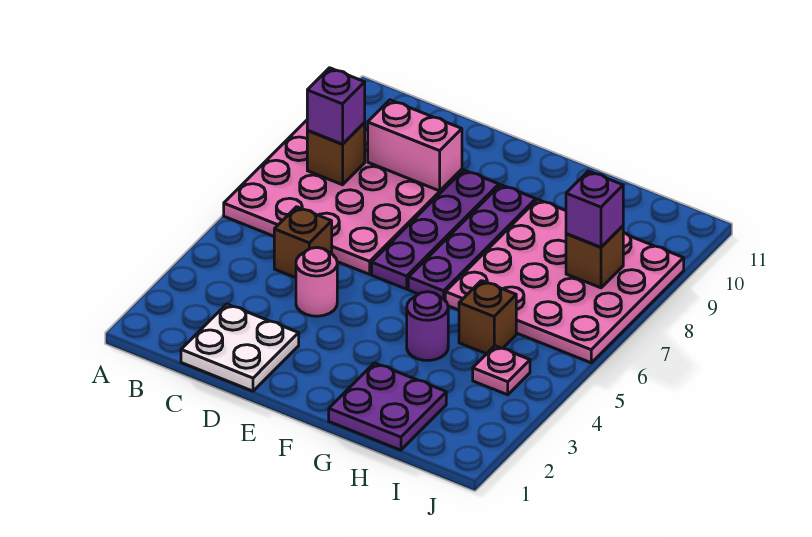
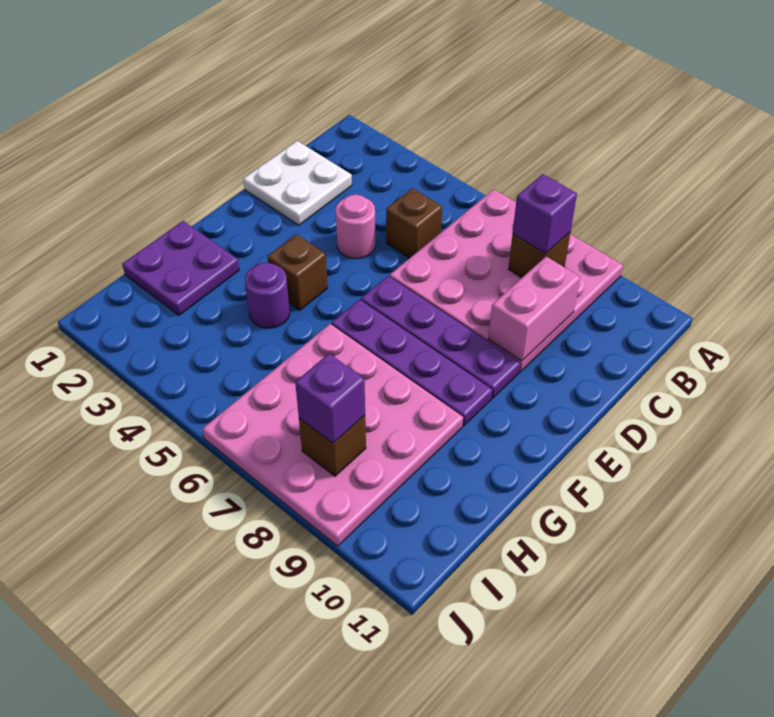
brown brick H5 level 1 -> brown brick F4 level 1
pink plate I4 level 1 -> none

